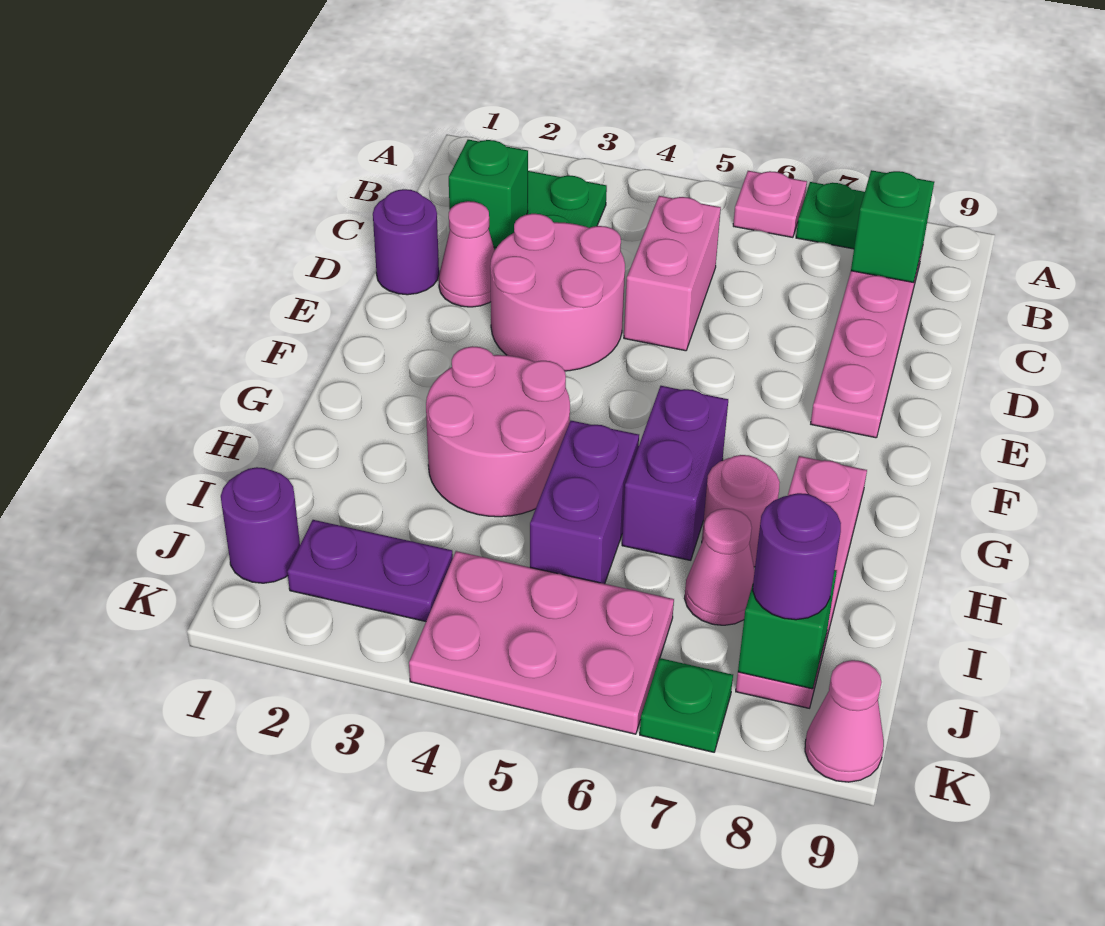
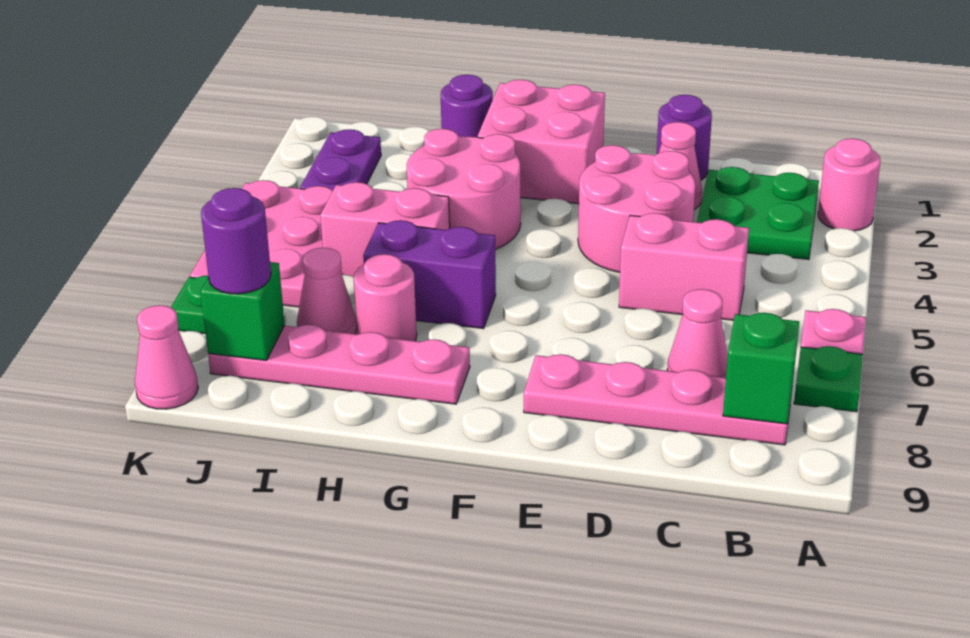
none -> pink round brick A2 level 1
green brick C2 level 2 -> none
none -> pink cone C7 level 1
none -> pink brick F1:G2 level 1
purple brick H5:I5 level 1 -> pink brick H5:I5 level 1
purple round brick J1 level 1 -> purple round brick H1 level 1

